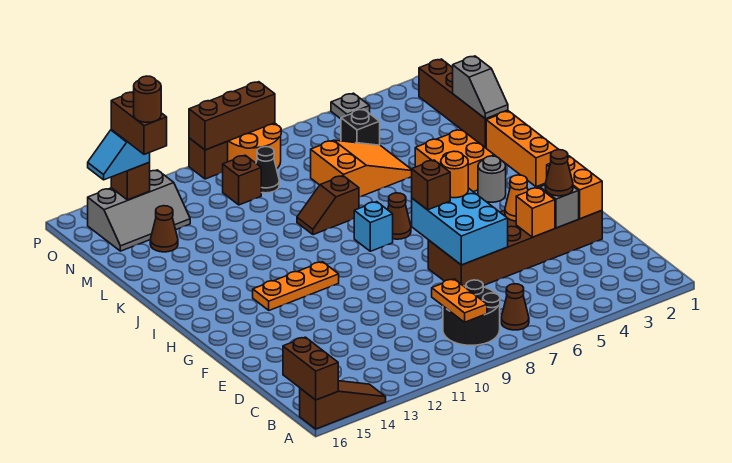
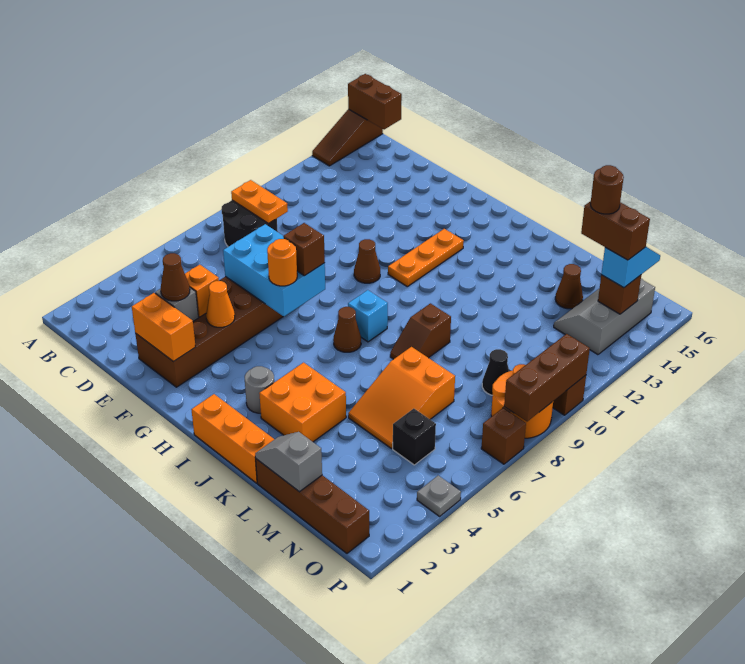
brown cone B7 level 1 -> brown cone G10 level 1
brown slope K8:K9 level 1 top 8 -> brown slope K8:K9 level 1 top 9
brown brick N10 level 1 -> brown brick P7 level 1

